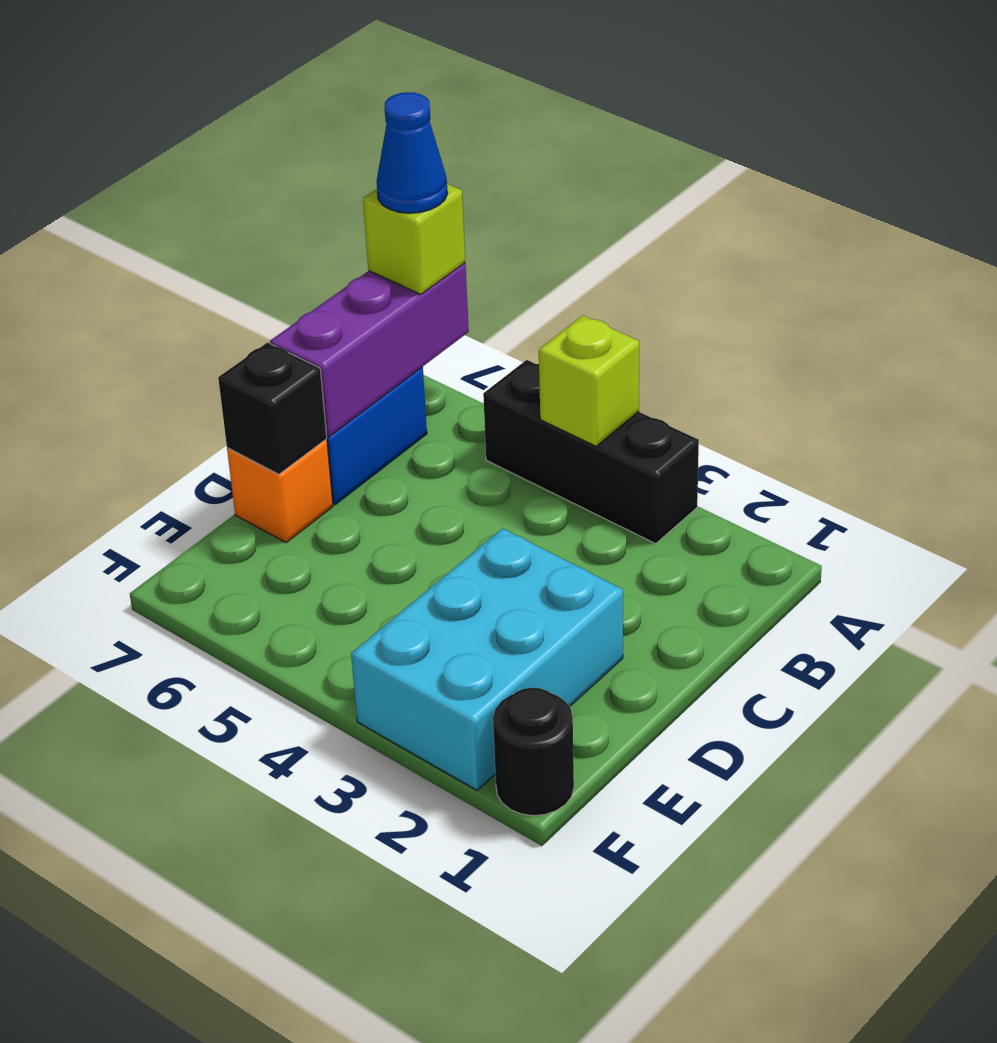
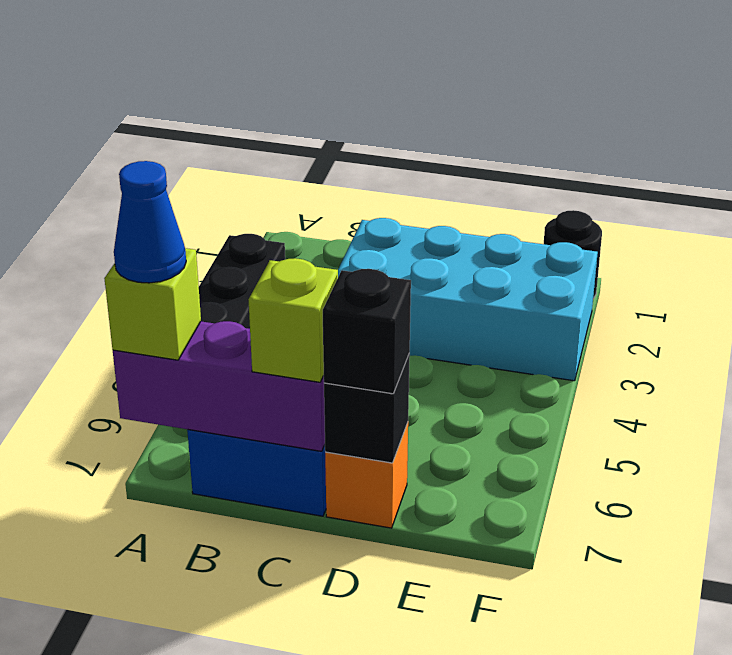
lime brick A4 level 2 -> lime brick C7 level 3
cyan brick D2:F3 level 1 -> cyan brick C2:F3 level 1
none -> black brick D7 level 3

